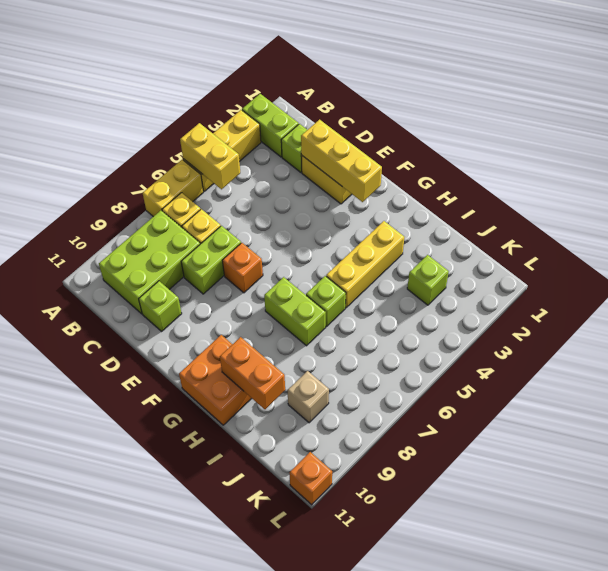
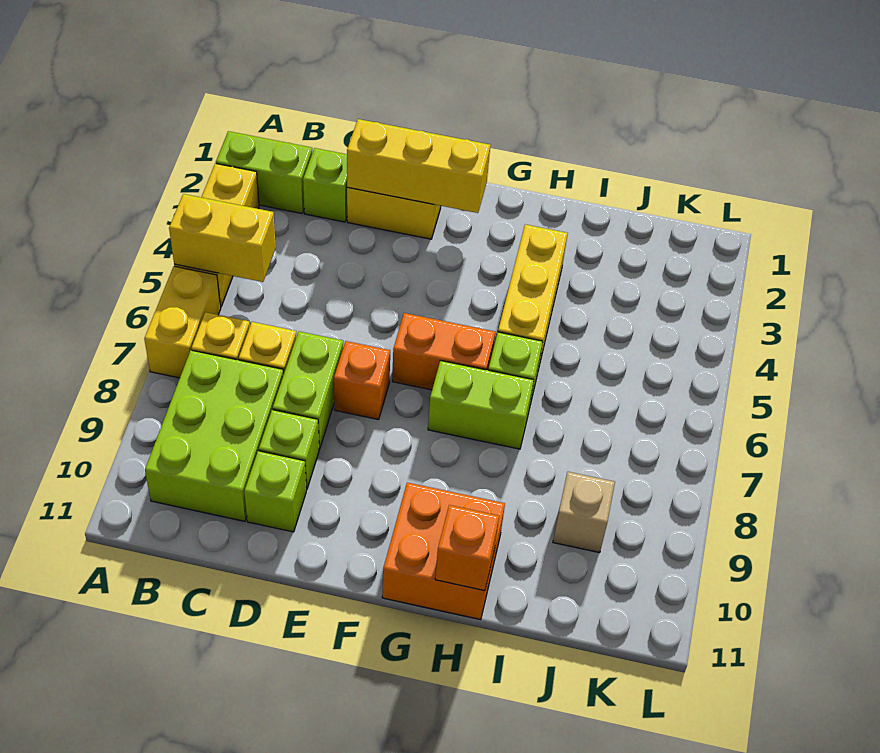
orange brick H10:I10 level 2 -> orange brick F6:G6 level 1
lime brick J3 level 1 -> lime brick D9 level 1
orange brick L11 level 1 -> orange brick H11 level 2

